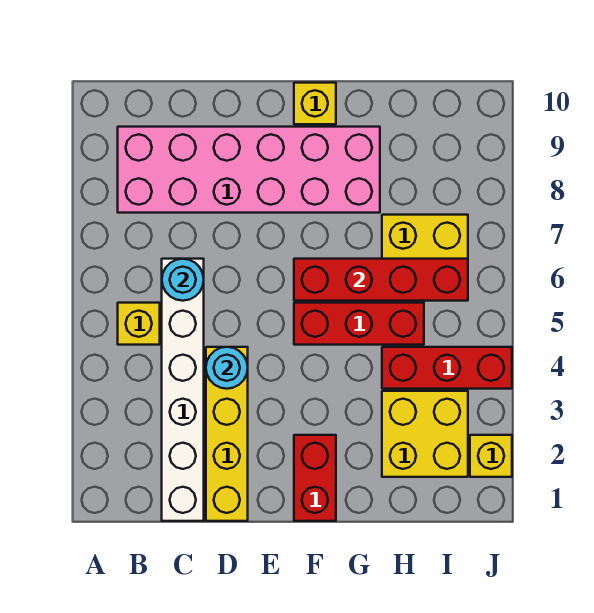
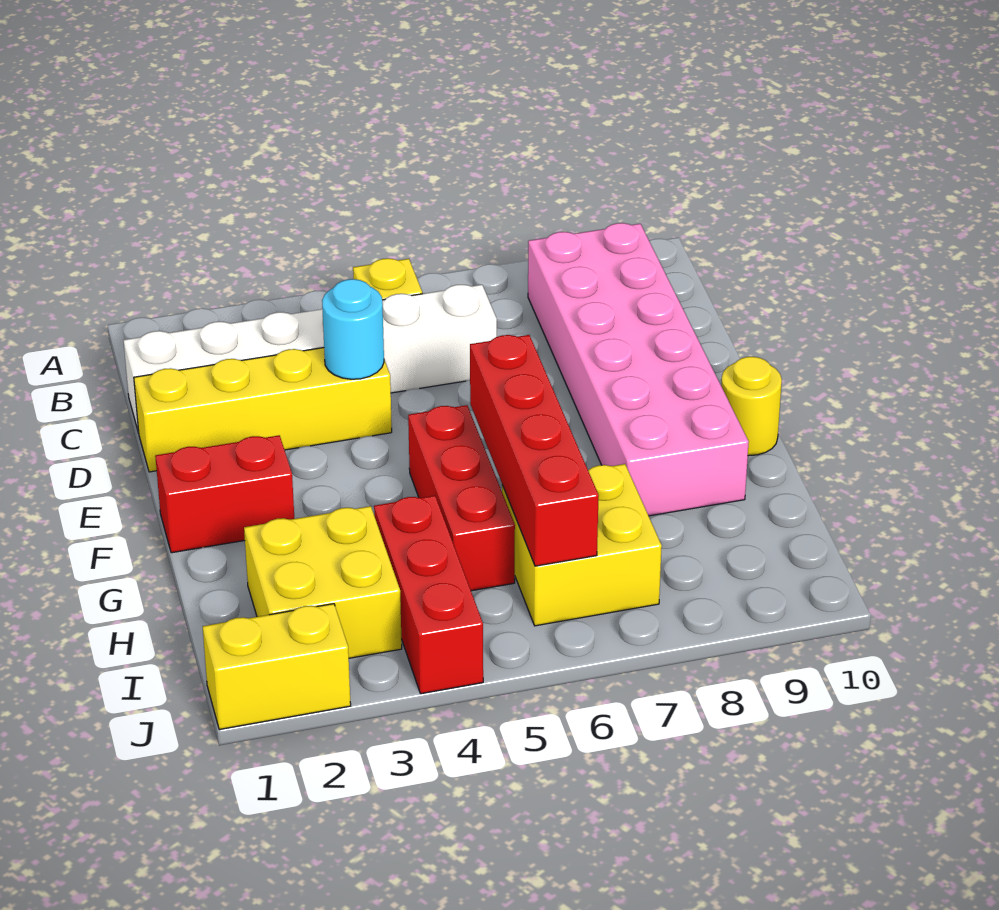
cyan round brick C6 level 2 -> none
yellow brick F10 level 1 -> yellow round brick F10 level 1
yellow brick J2 level 1 -> yellow brick J1:J2 level 1

